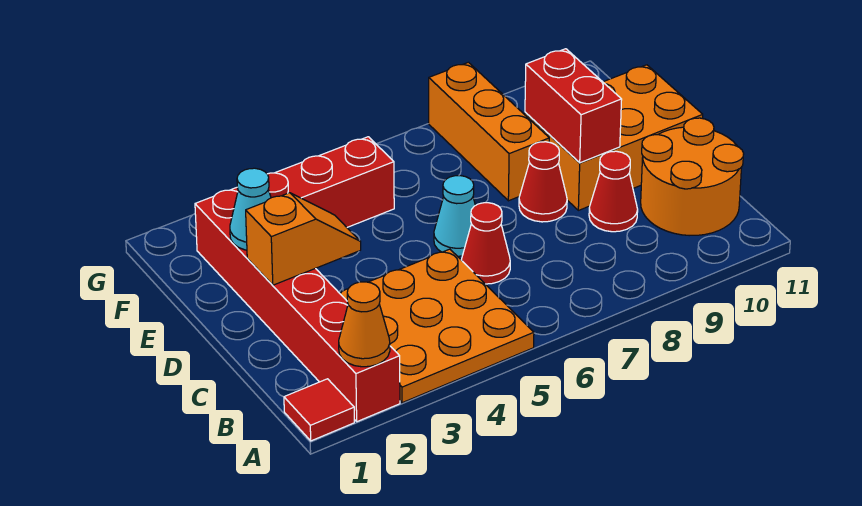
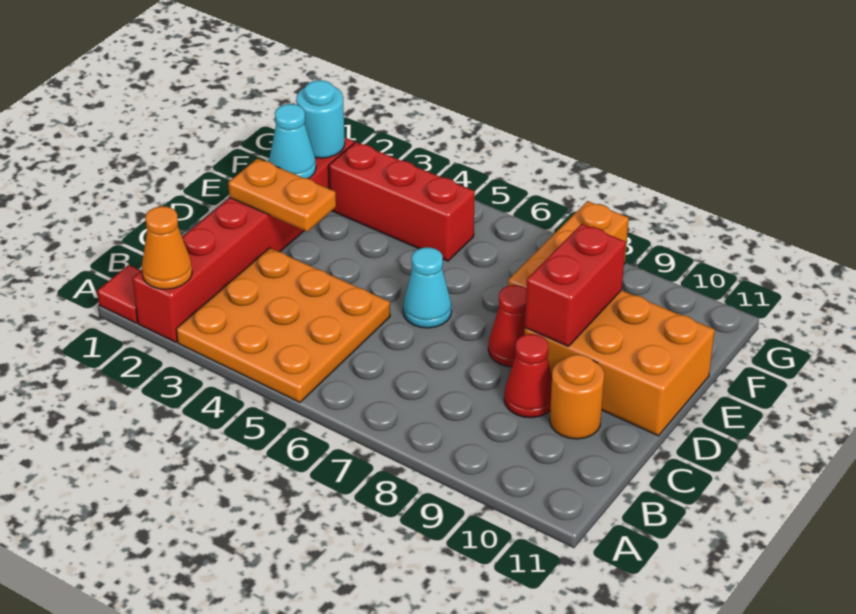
orange round brick B10:C11 level 1 -> orange round brick C10 level 1
red cone C6 level 1 -> none
orange slope D2:D3 level 2 top 2 -> orange plate D2:D3 level 2
none -> cyan round brick F2 level 2

